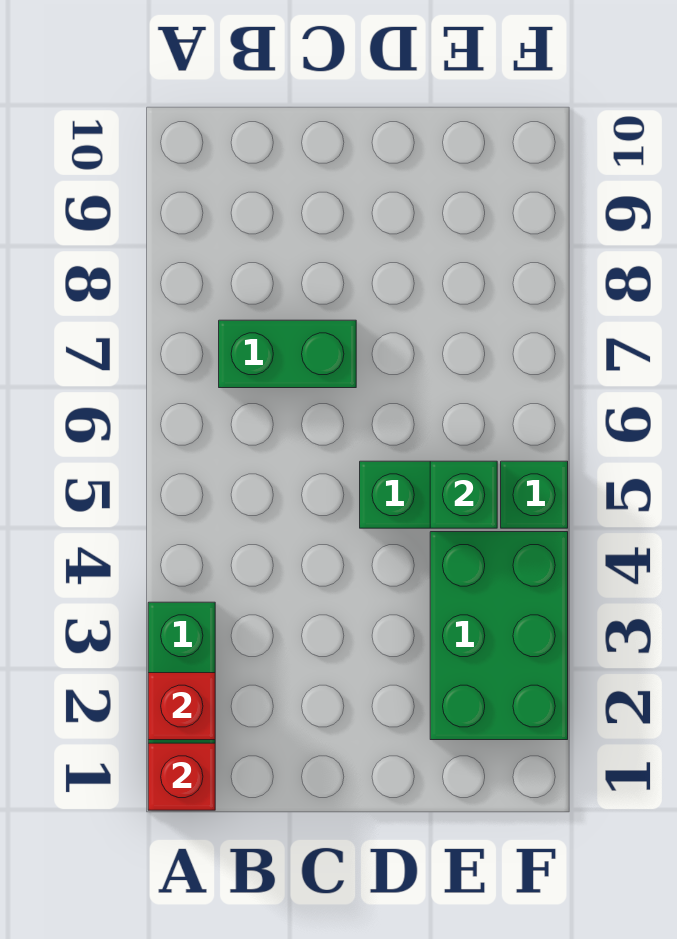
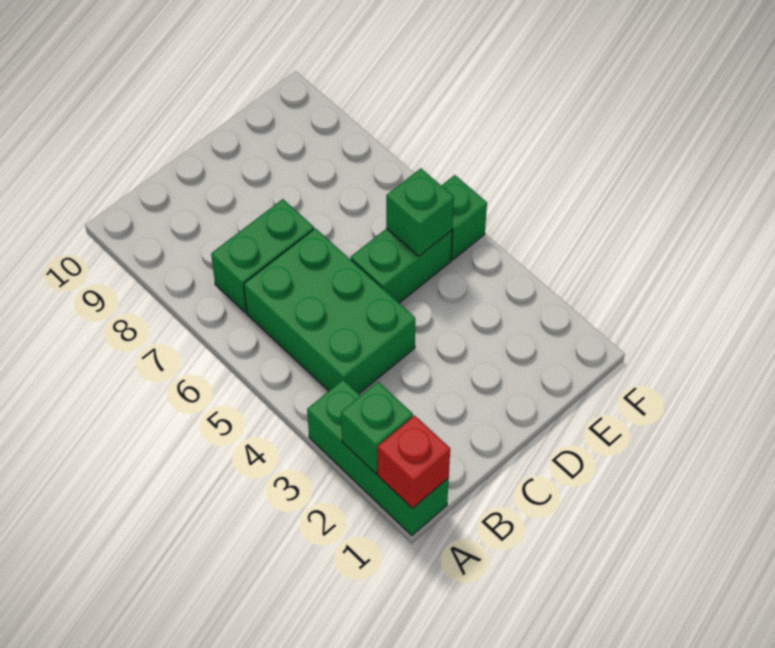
red brick A2 level 2 -> green brick A2 level 2
green brick E2:F4 level 1 -> green brick B4:C6 level 1

